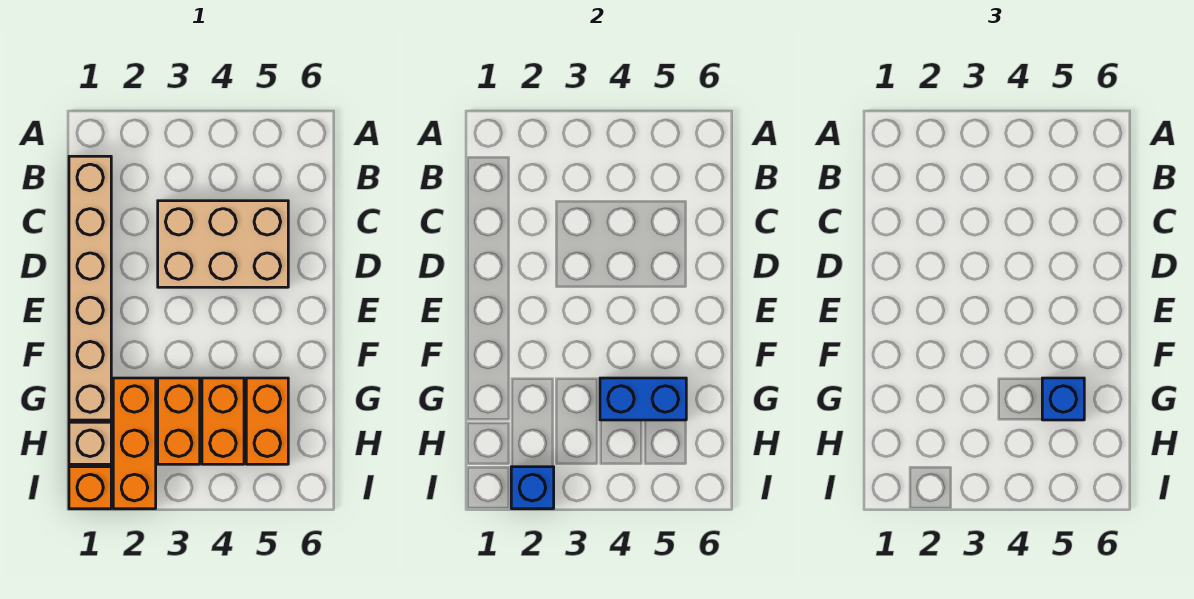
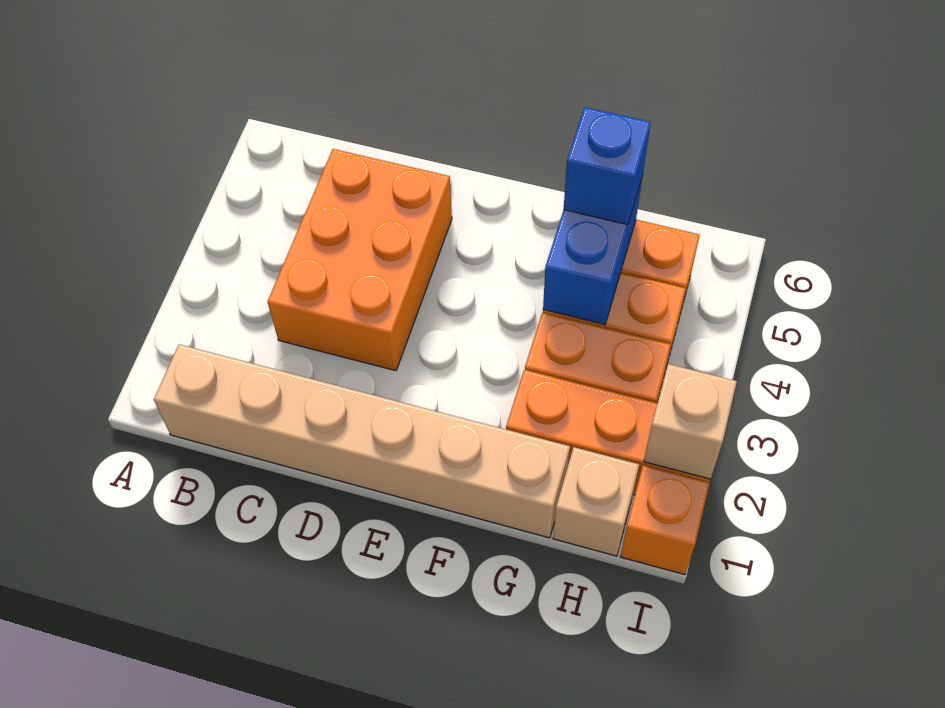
tan brick C3:D5 level 1 -> orange brick C3:D5 level 1
blue brick I2 level 2 -> tan brick I2 level 2

